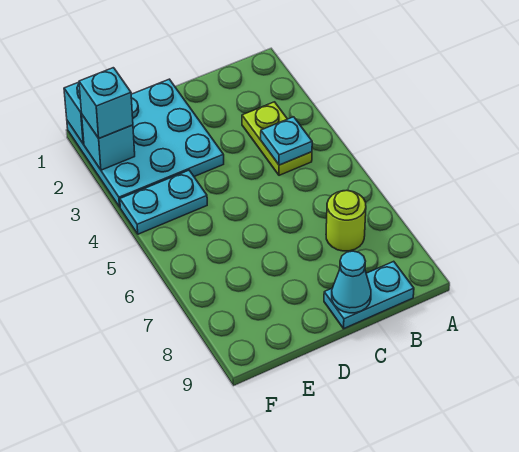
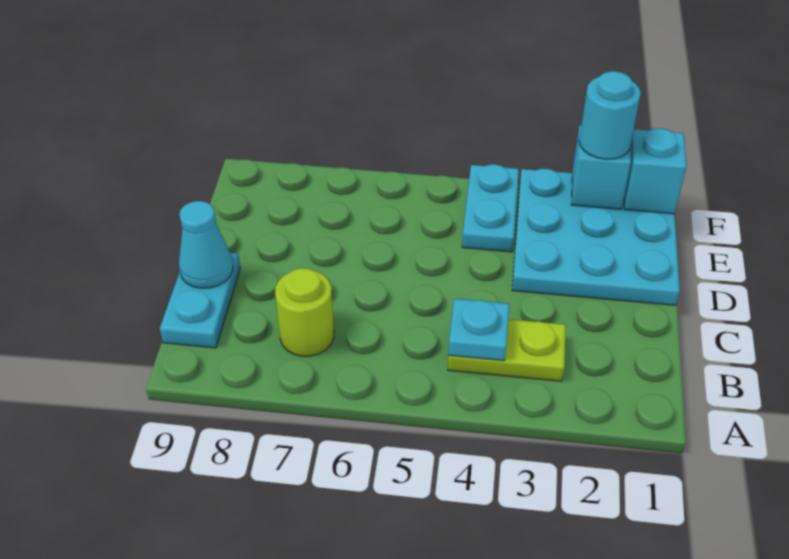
cyan brick F2 level 3 -> cyan round brick F2 level 3

